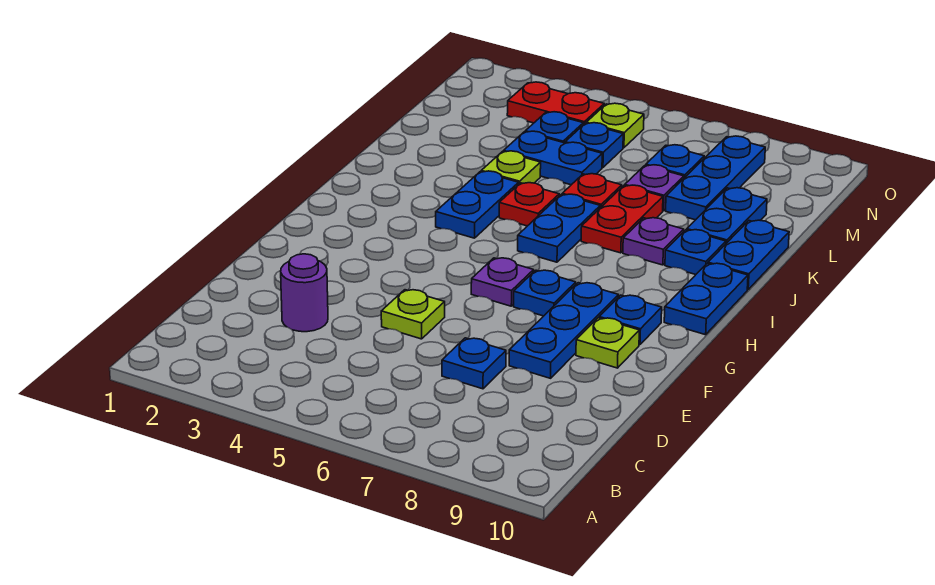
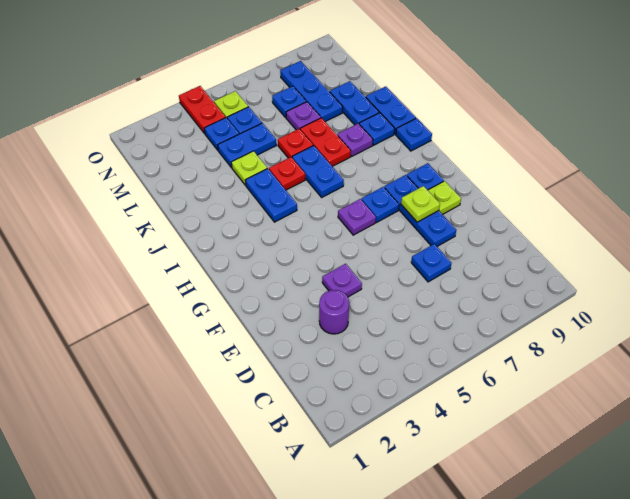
none -> purple plate E4 level 1
lime plate E5 level 1 -> lime plate F8 level 2
blue plate H10:I10 level 1 -> blue plate I10 level 1
red plate N3:N4 level 1 -> red plate N4:O4 level 1

